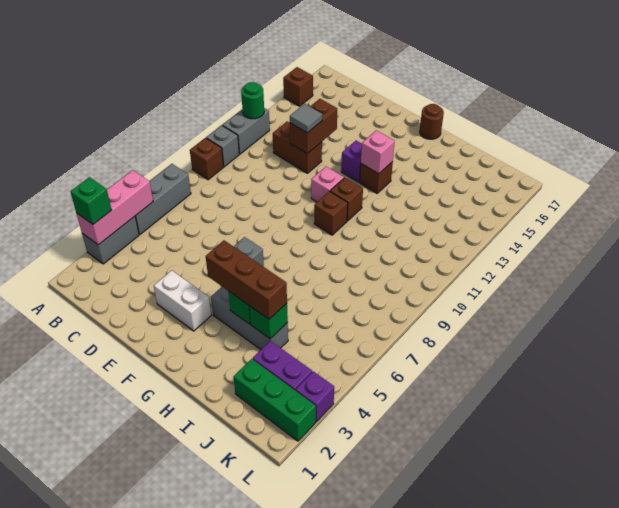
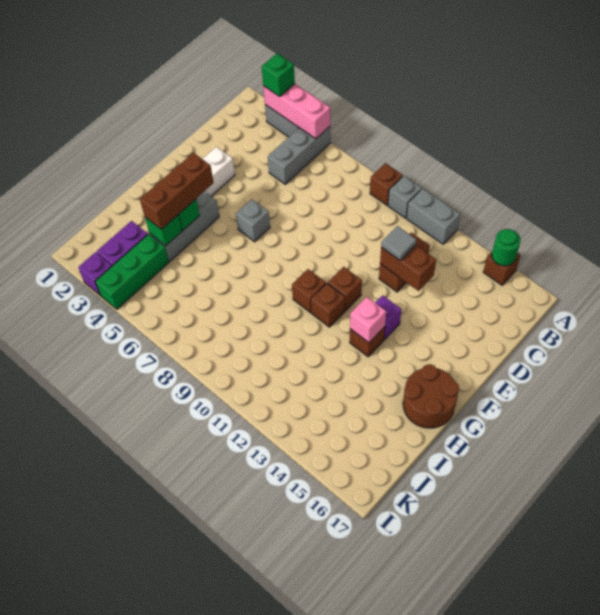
grey brick A5:A7 level 1 -> grey brick A5:C5 level 1
green round brick A12 level 2 -> green round brick A15 level 2
pink brick F11 level 1 -> brown brick F11 level 1
brown round brick G17 level 1 -> brown round brick G16:H17 level 1
green brick J2:L2 level 1 -> green brick J4:L4 level 1

